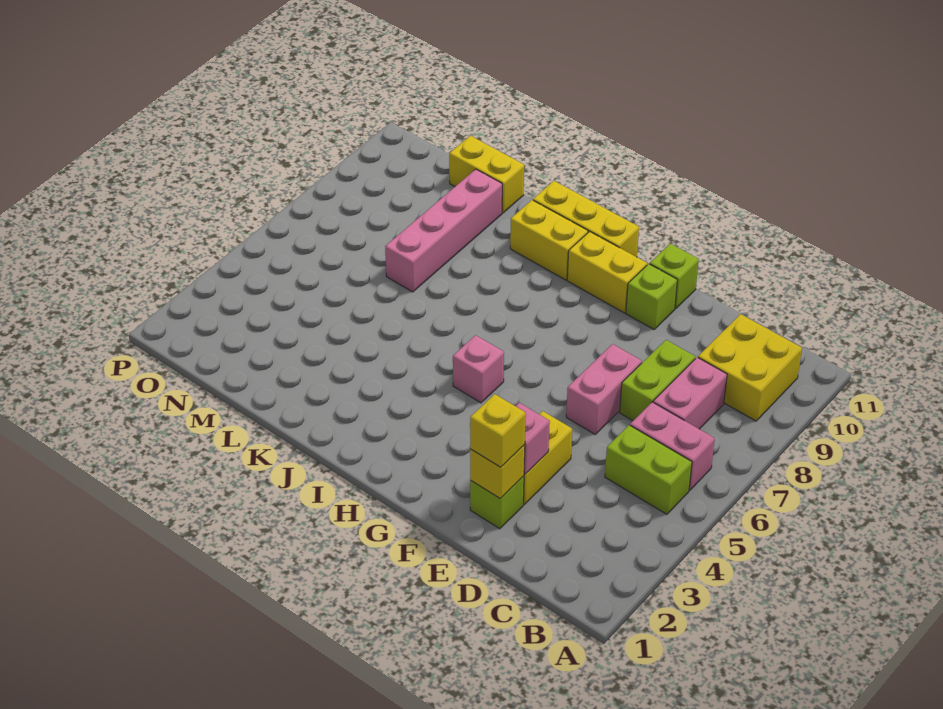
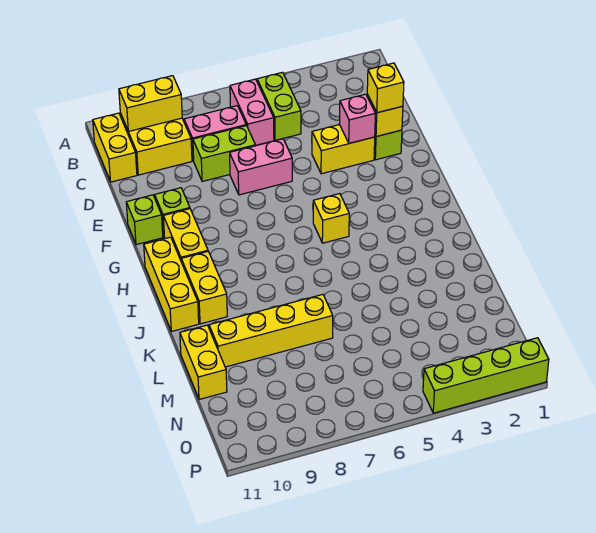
none -> yellow brick B9:B10 level 2
none -> yellow brick B11:C11 level 1
pink brick H5 level 1 -> yellow brick H5 level 1
pink brick L7:L10 level 1 -> yellow brick L7:L10 level 1
none -> lime brick P1:P4 level 1

